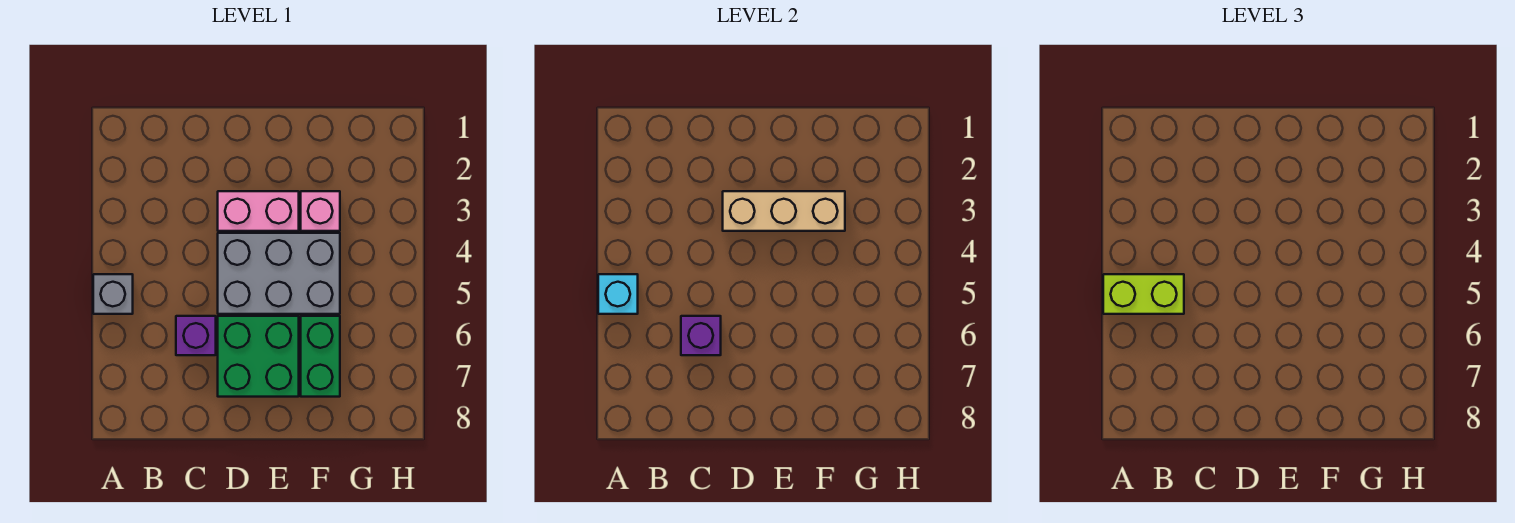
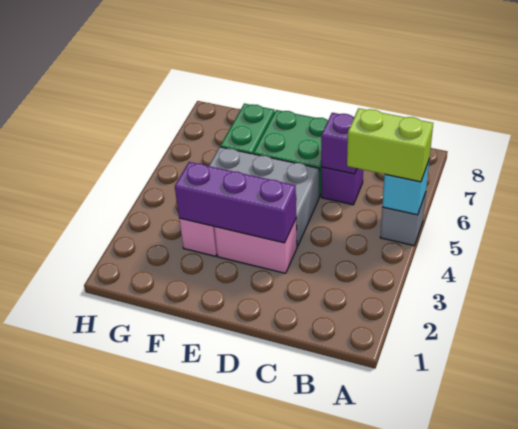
tan brick D3:F3 level 2 -> purple brick D3:F3 level 2

